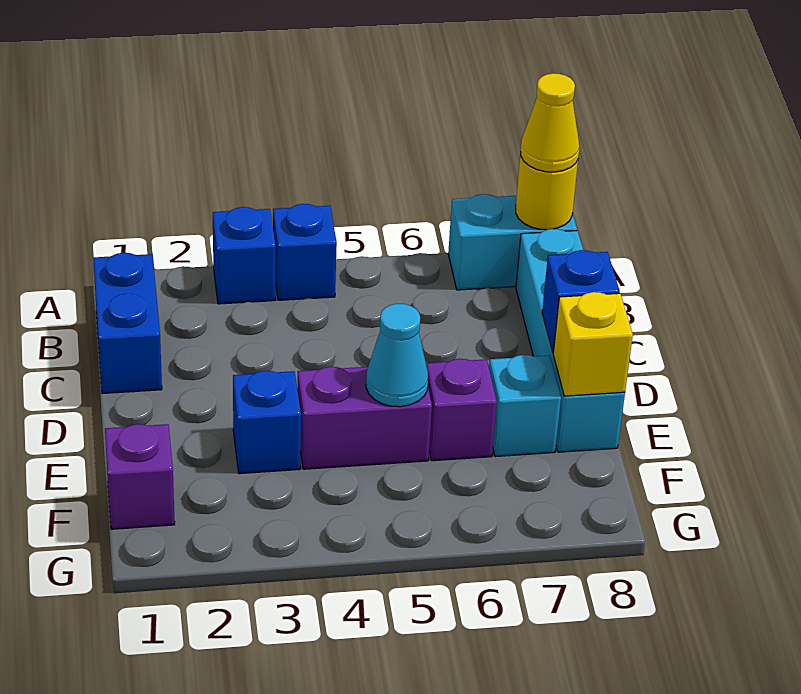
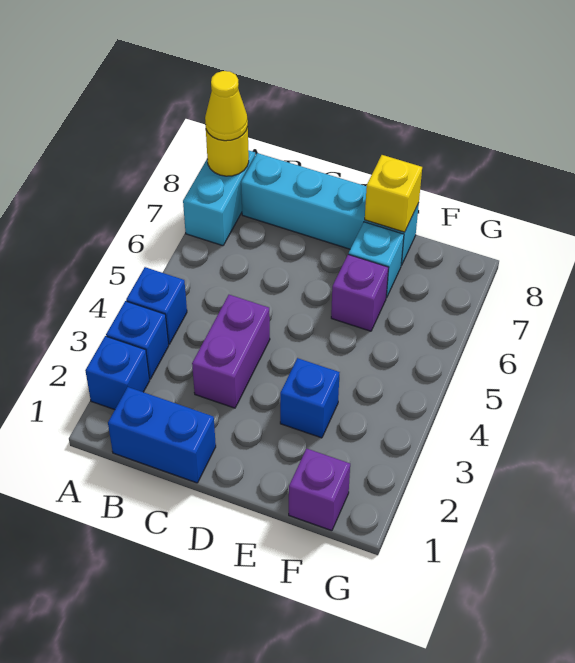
blue brick D8 level 2 -> blue brick A2 level 1
purple brick E4:E5 level 1 -> purple brick C3:C4 level 1
cyan cone E5 level 2 -> none

